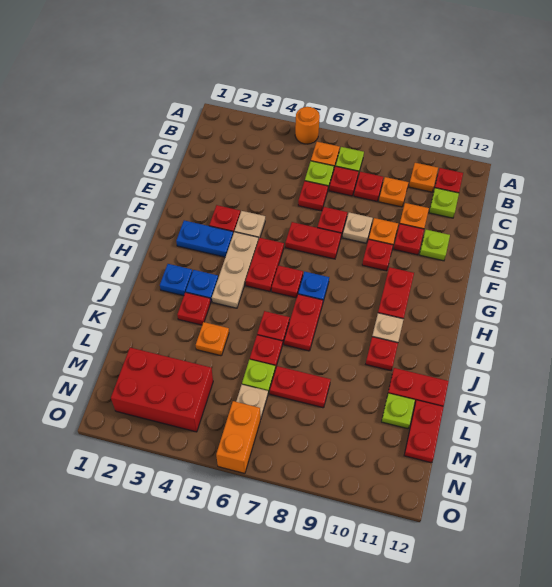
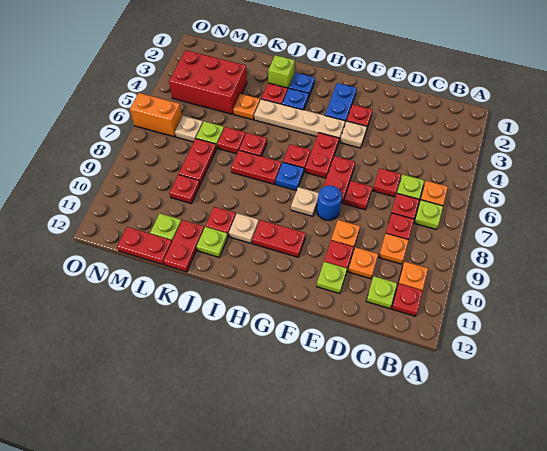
orange round brick A5 level 1 -> none
tan plate E8 level 1 -> tan plate G8 level 1
none -> blue round brick F8 level 1
red plate F9 level 1 -> red plate L9 level 1
tan plate G4:I4 level 1 -> tan plate G4:J4 level 1
red plate G5:H5 level 1 -> red plate G5:G6 level 1
none -> lime brick J2 level 1
none -> lime plate J11 level 1
red brick M2:N4 level 1 -> red brick L3:N4 level 1

